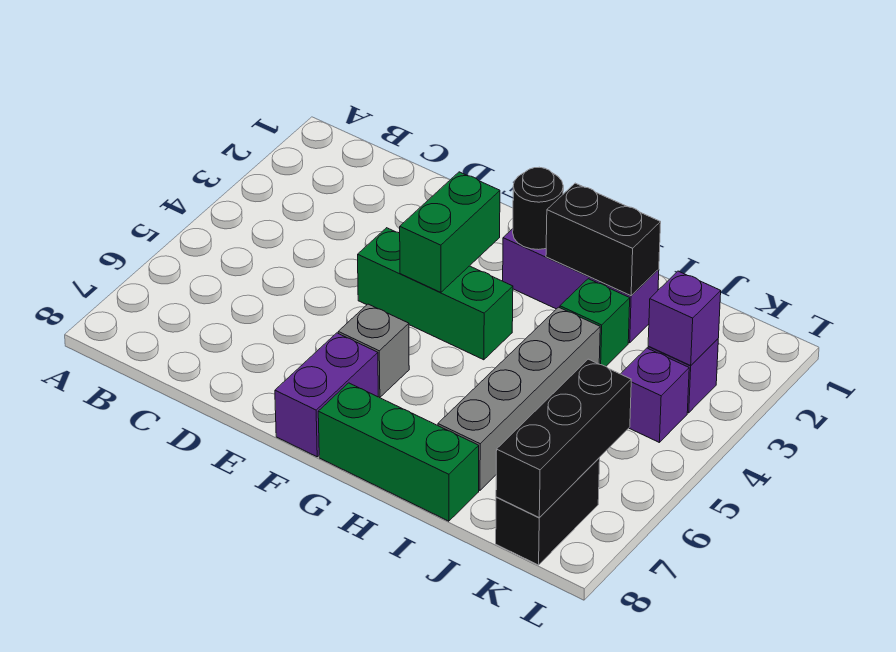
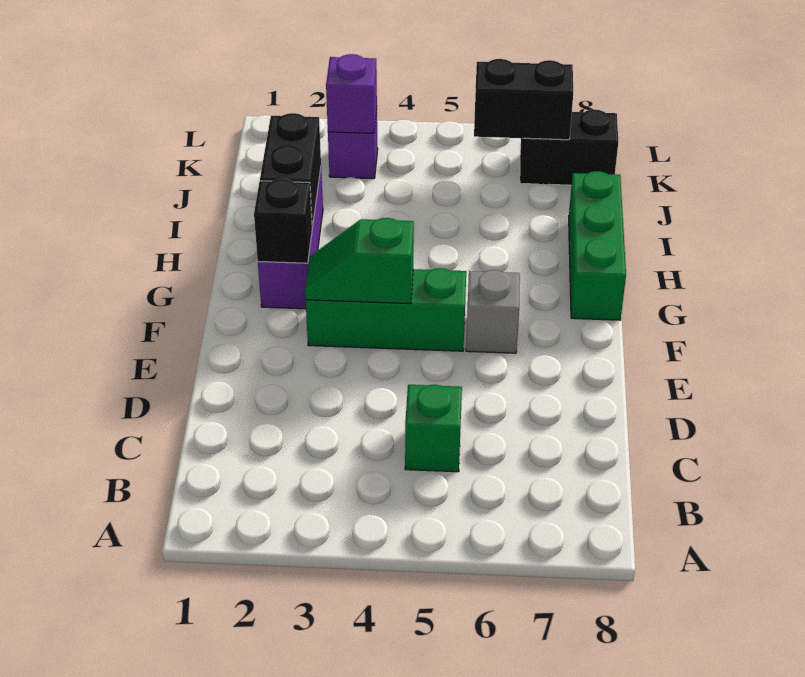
green brick E4:G4 level 1 -> green brick F3:F5 level 1
green brick F3:F4 level 2 -> green slope F3:F4 level 2 top 4
purple brick F7:F8 level 1 -> none
black round brick G2 level 2 -> black brick G2 level 2
green brick I3 level 1 -> green brick C5 level 1
grey brick I4:I7 level 1 -> none
purple brick K4 level 1 -> none
black brick K6:K8 level 2 -> black brick K6:K7 level 2

